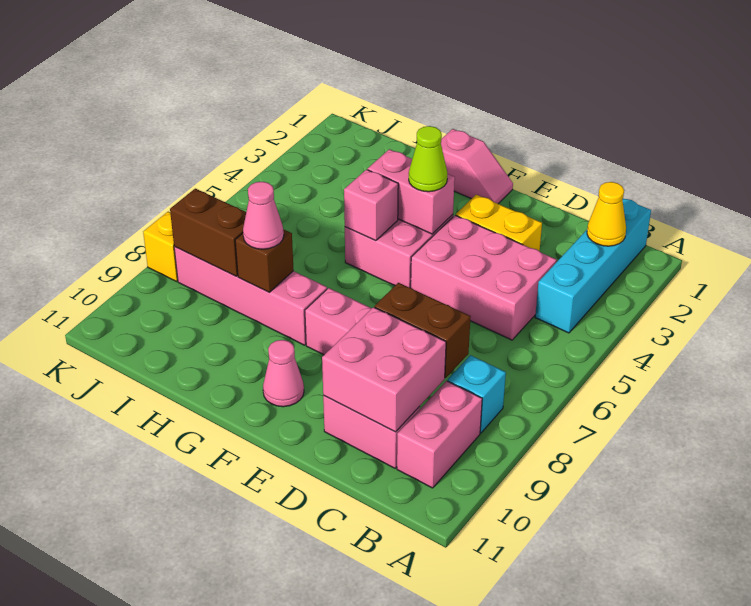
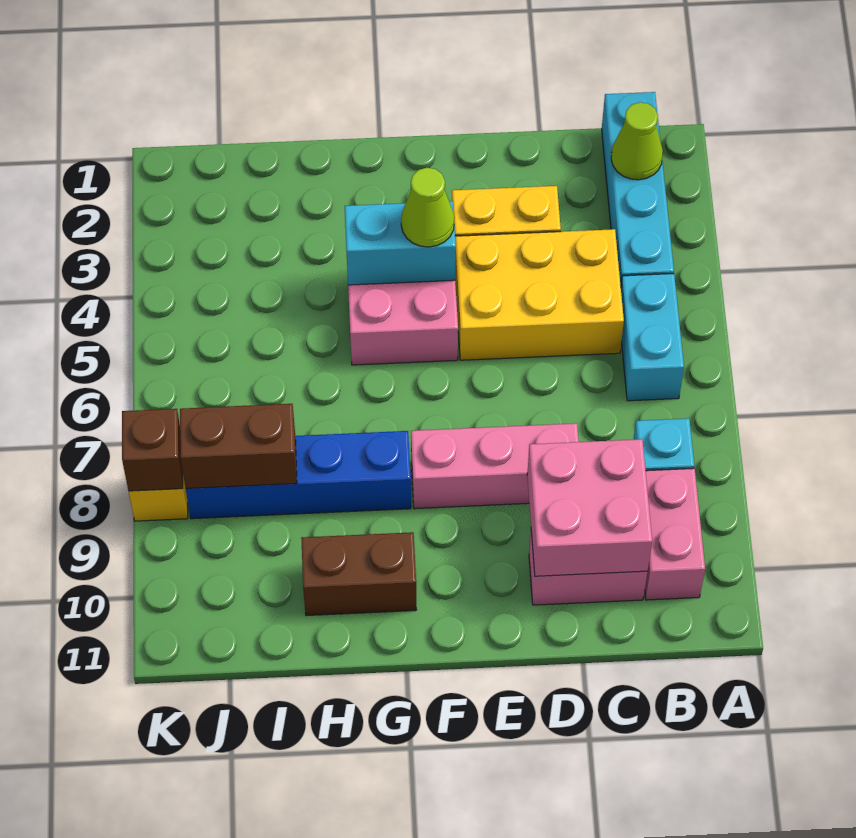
yellow cone B2 level 2 -> lime cone B2 level 2
none -> cyan brick B5:B6 level 1
pink brick C4:E5 level 1 -> yellow brick C4:E5 level 1
brown brick C8:D8 level 2 -> brown brick G10:H10 level 1
pink slope F1:G1 level 1 top G -> none
pink brick F4:G4 level 2 -> cyan brick F4:G4 level 2
pink cone F10 level 1 -> none
pink brick G5 level 2 -> none
pink brick G8:J8 level 1 -> blue brick G8:J8 level 1
brown brick H8 level 2 -> brown brick K8 level 2
pink cone H8 level 3 -> none

